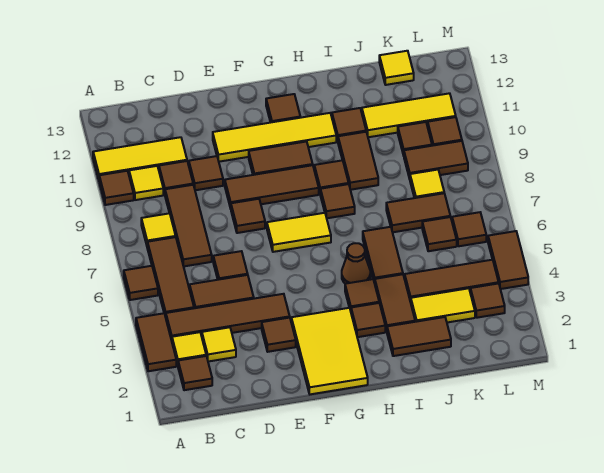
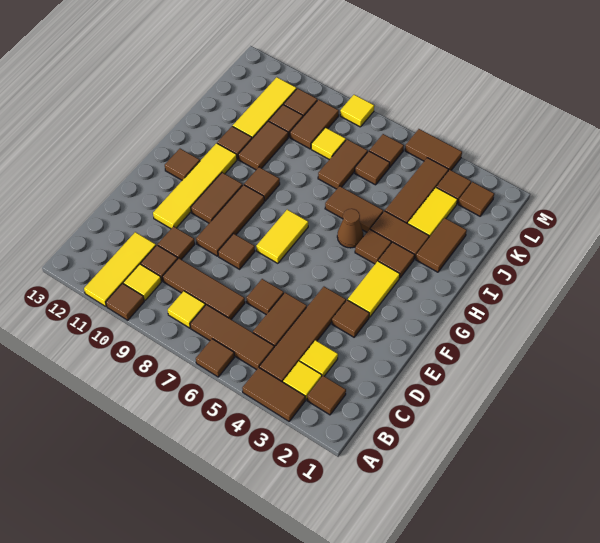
yellow tile F1:G3 level 1 -> yellow tile F3:G3 level 1
brown tile H8 level 1 -> brown tile L2 level 1
brown tile I9:I10 level 1 -> brown tile I10:J10 level 1
yellow tile K13 level 1 -> yellow tile M8 level 1

